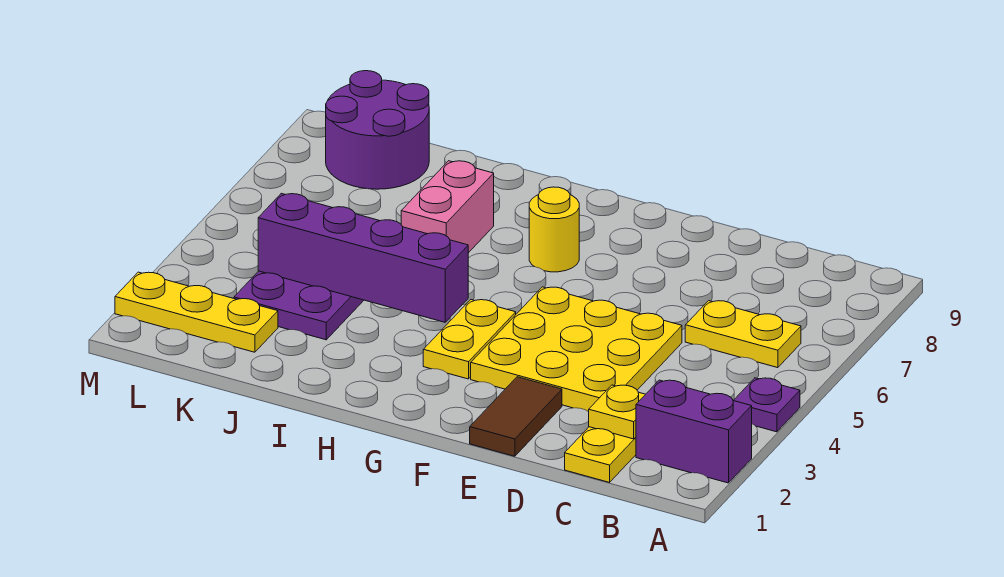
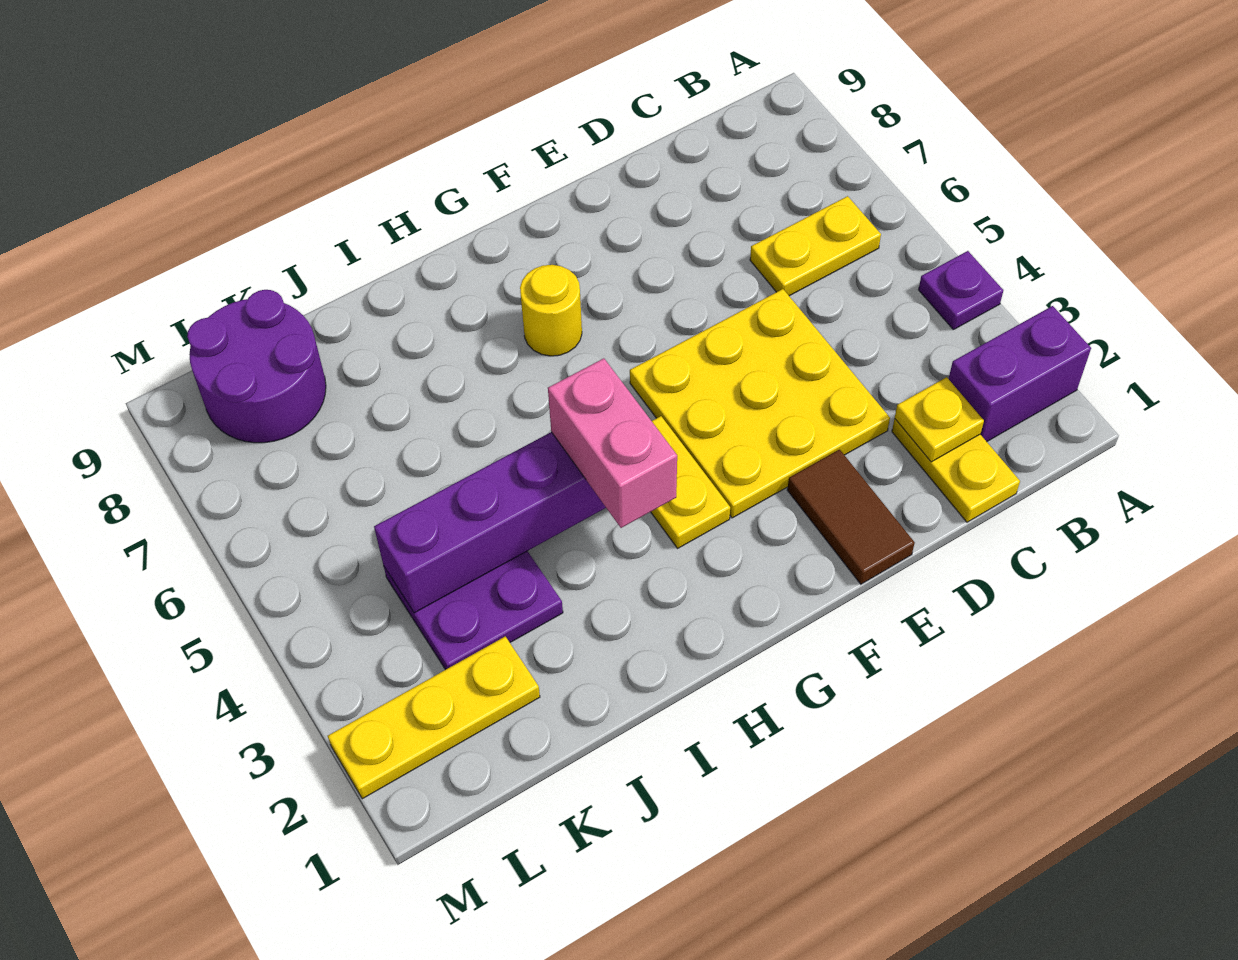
pink brick I6:I7 level 1 -> pink brick H3:H4 level 3

